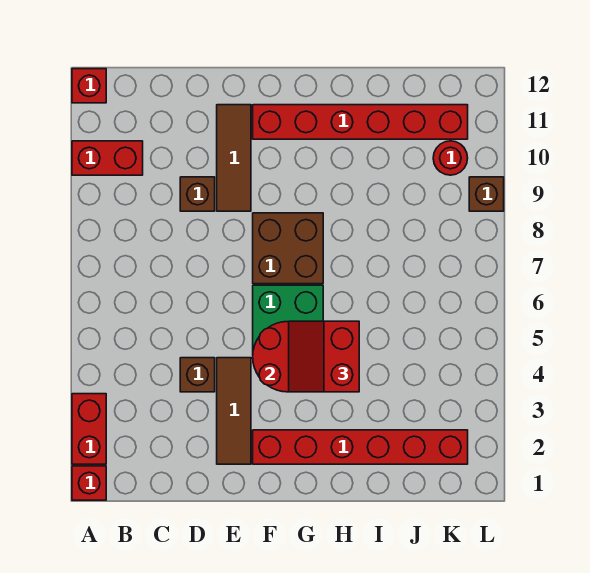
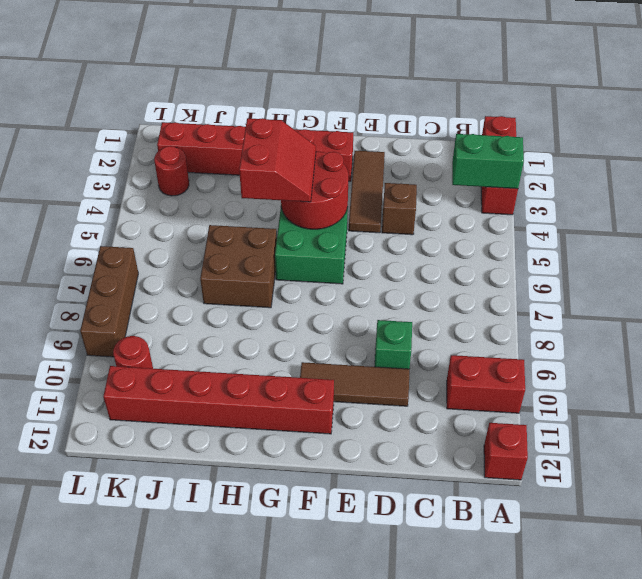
none -> green brick A3:B3 level 2
brown brick D9 level 1 -> green brick D9 level 1
brown tile E9:E11 level 1 -> brown tile D10:F10 level 1
brown brick F7:G8 level 1 -> brown brick H6:I7 level 1
none -> red round brick K3 level 1
brown brick L9 level 1 -> brown brick L7:L9 level 1

